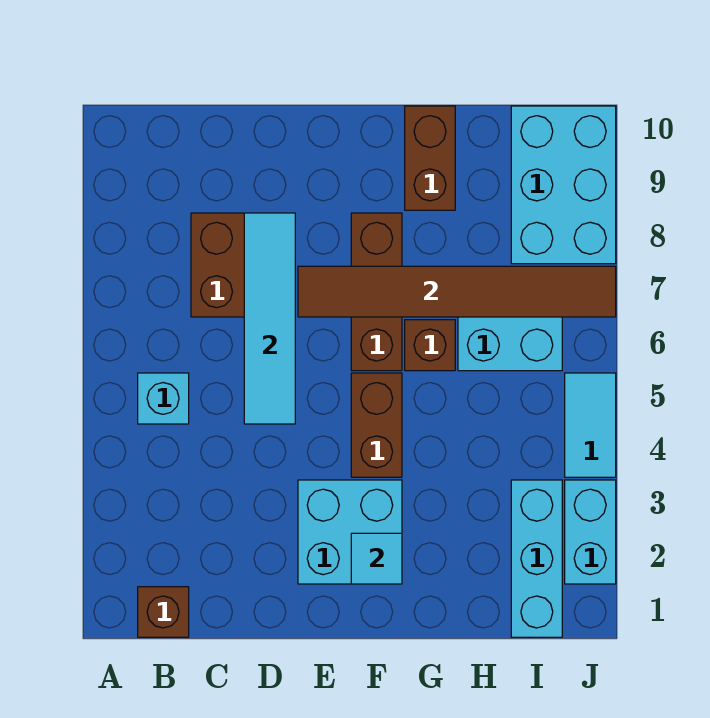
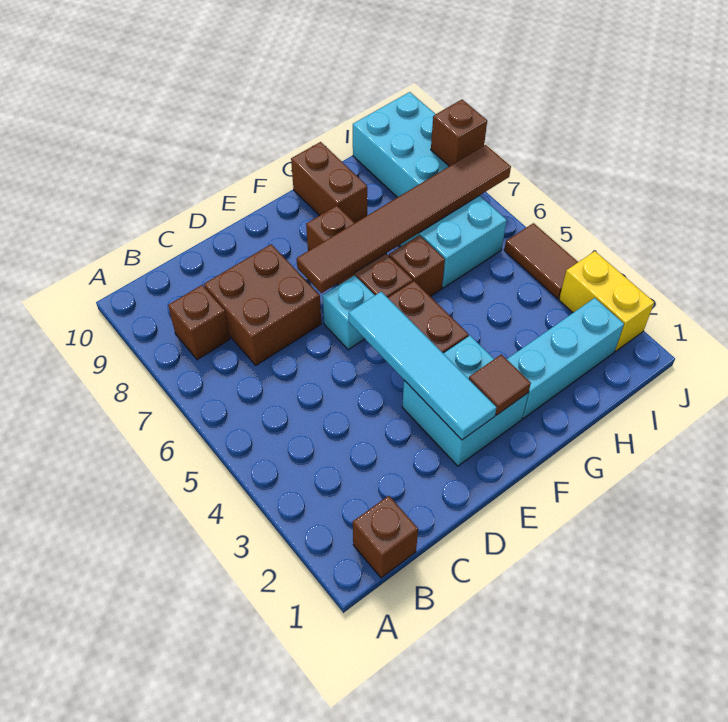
cyan brick B5 level 1 -> cyan brick E6 level 1
none -> brown brick B8 level 1
cyan tile D5:D8 level 2 -> cyan tile E2:E5 level 2
cyan tile F2 level 2 -> brown tile F2 level 2
cyan brick I1:I3 level 1 -> cyan brick G2:I2 level 1
cyan brick J2:J3 level 1 -> yellow brick J2:J3 level 1
cyan tile J4:J5 level 1 -> brown tile J4:J5 level 1
none -> brown brick J8 level 2

